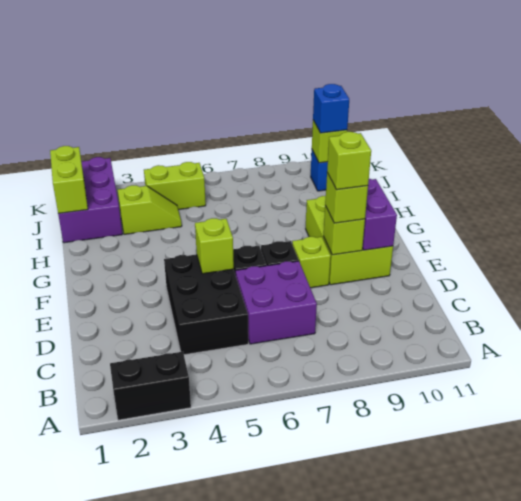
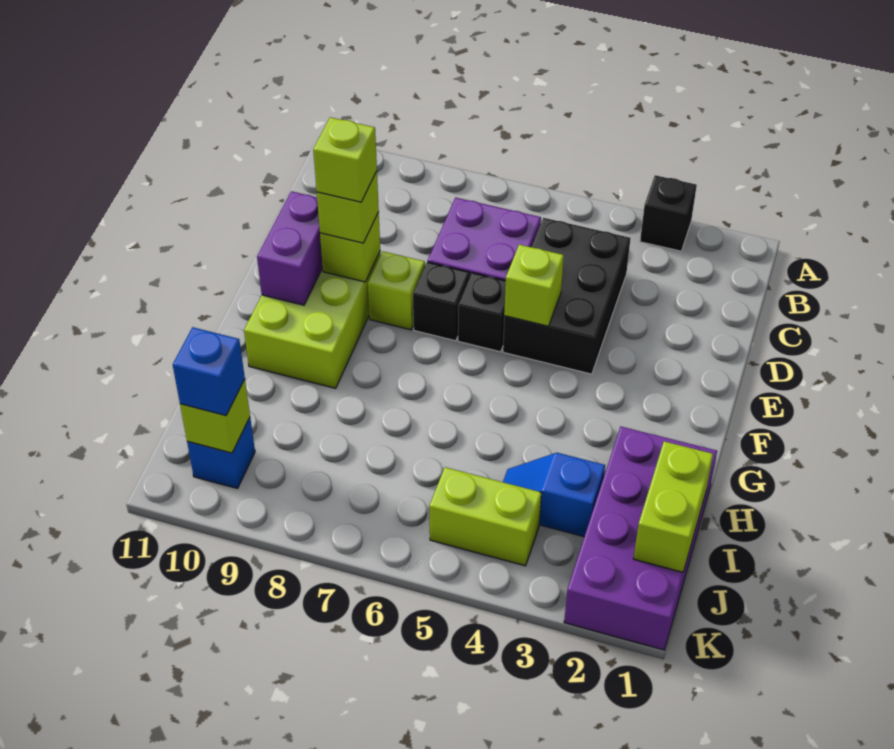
black brick A2:A3 level 1 -> black brick A3 level 1
purple brick I1:K2 level 1 -> purple brick H1:K2 level 1
lime slope I3:I4 level 1 top 3 -> blue slope I3:I4 level 1 top 3

